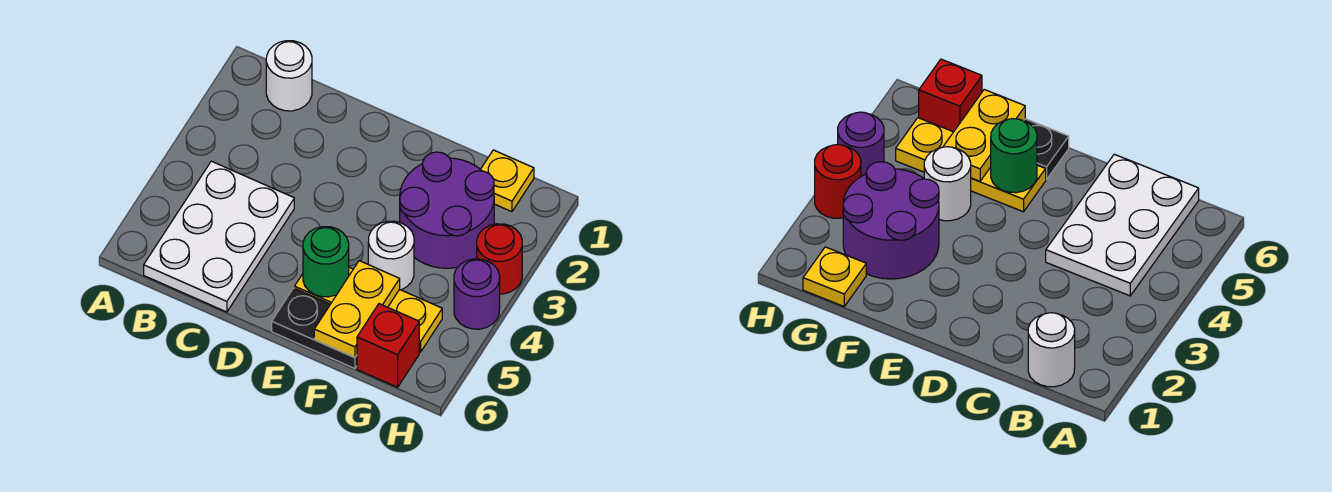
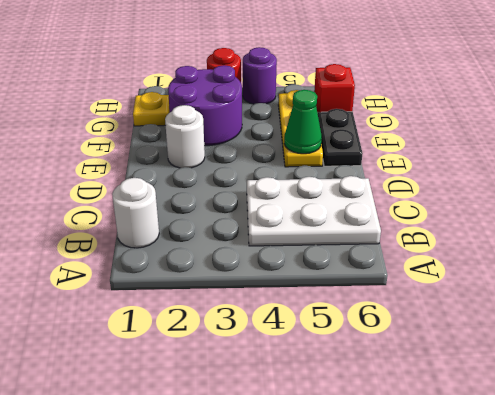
green round brick E5 level 2 -> green cone E5 level 2
white round brick F4 level 1 -> white round brick E2 level 1
yellow plate F5:F6 level 2 -> none

